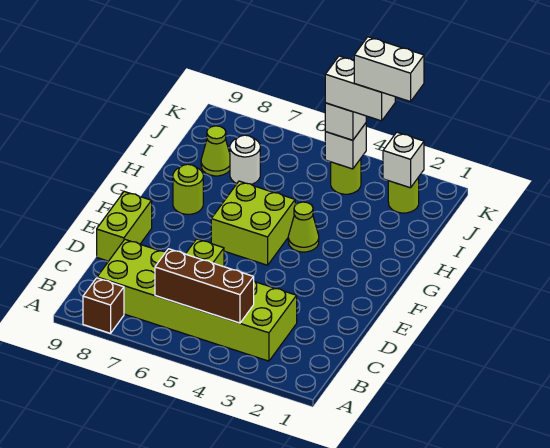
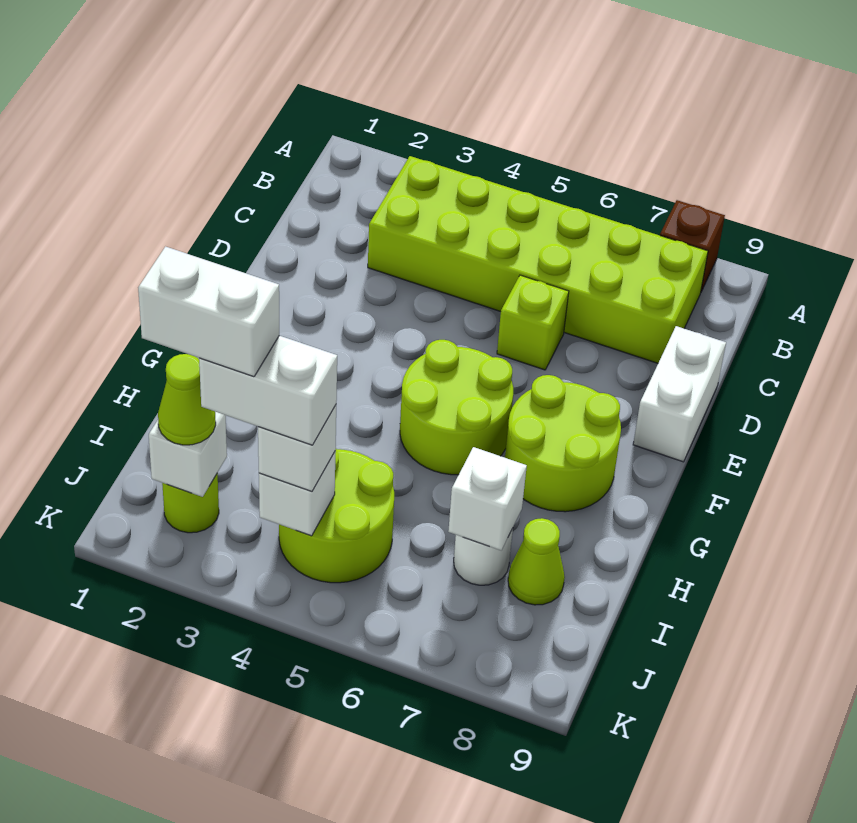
brown brick B4:B6 level 2 -> none
lime brick D9:E9 level 1 -> white brick D9:E9 level 1
lime brick F5:G6 level 1 -> lime round brick F5:G6 level 1
lime cone G4 level 1 -> lime cone J2 level 3
lime round brick G8 level 1 -> lime round brick F7:G8 level 1
none -> white brick I7 level 2
lime round brick J4 level 1 -> lime round brick I4:J5 level 1

